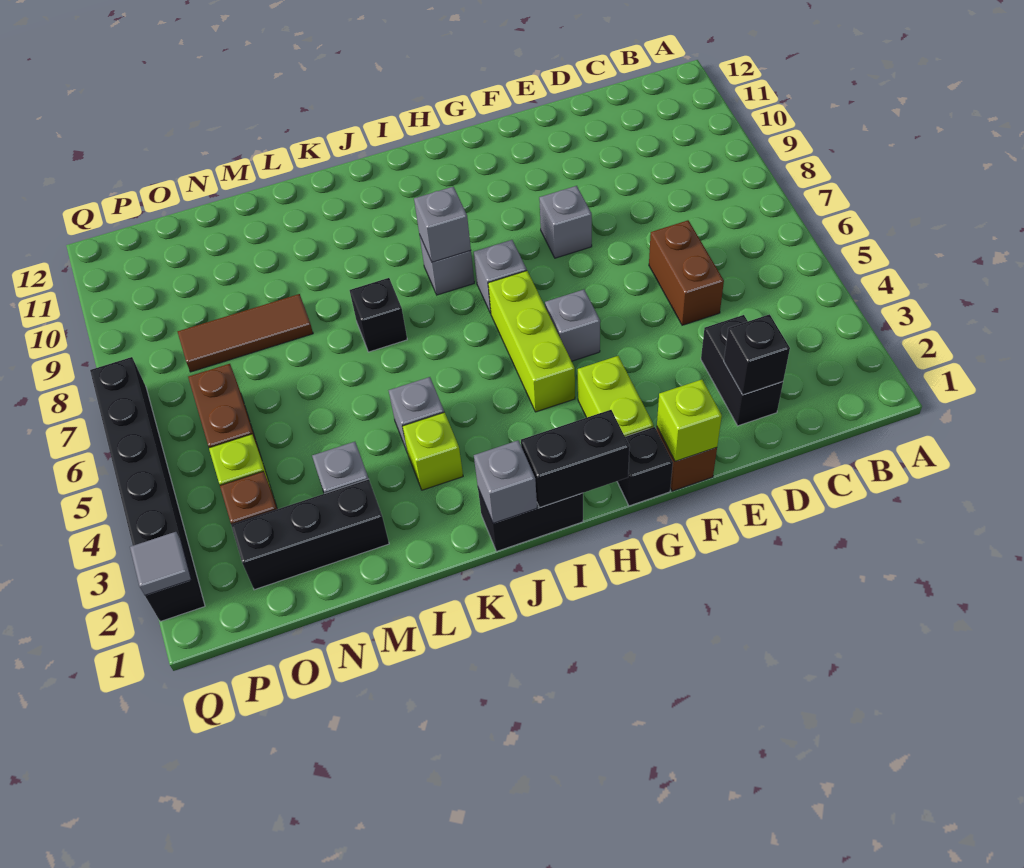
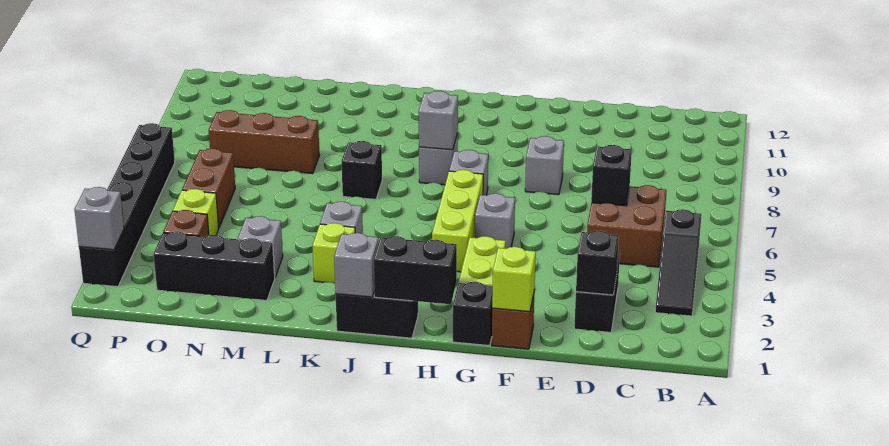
none -> black slope B3:B5 level 1 top 5
brown brick D5:D6 level 1 -> brown brick C5:D6 level 1
none -> black brick D6 level 2
brown tile M8:O8 level 1 -> brown brick M8:O8 level 1
grey tile Q2 level 2 -> grey brick Q2 level 2

